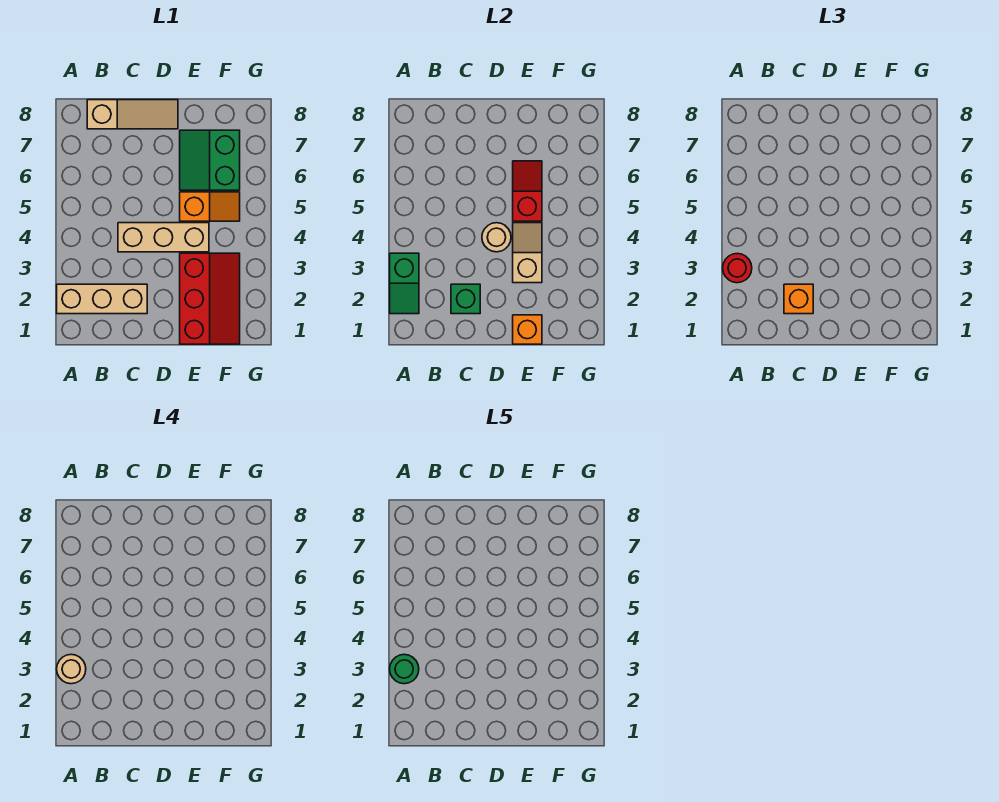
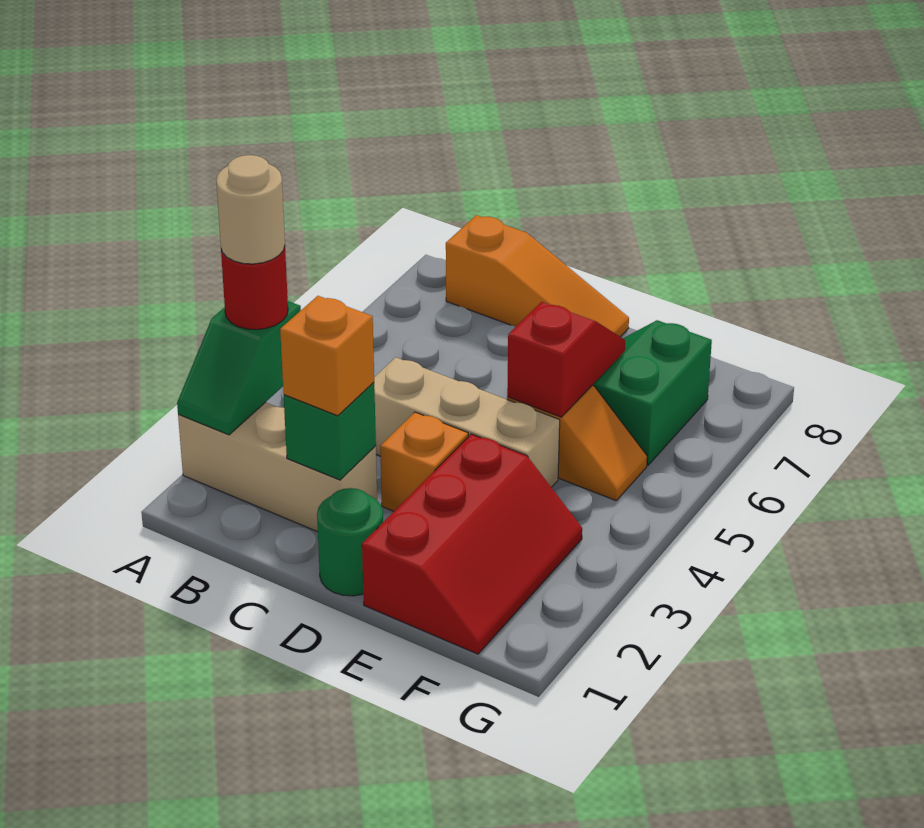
green round brick A3 level 5 -> green round brick D1 level 1
tan slope B8:D8 level 1 top B -> orange slope B8:D8 level 1 top B
tan round brick D4 level 2 -> none
orange brick E1 level 2 -> orange brick D3 level 1
tan slope E3:E4 level 2 top 3 -> none

